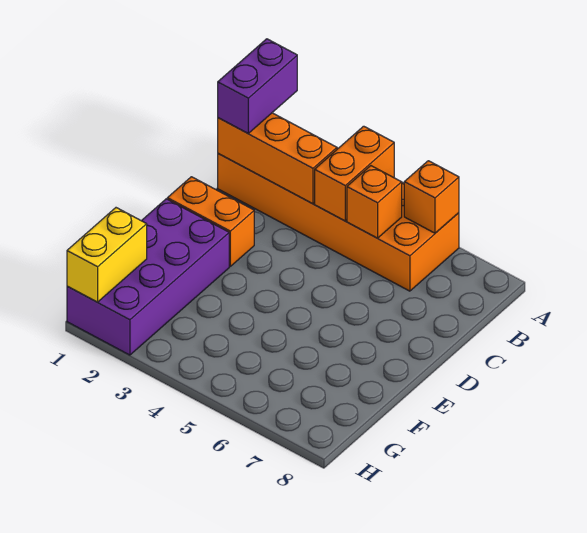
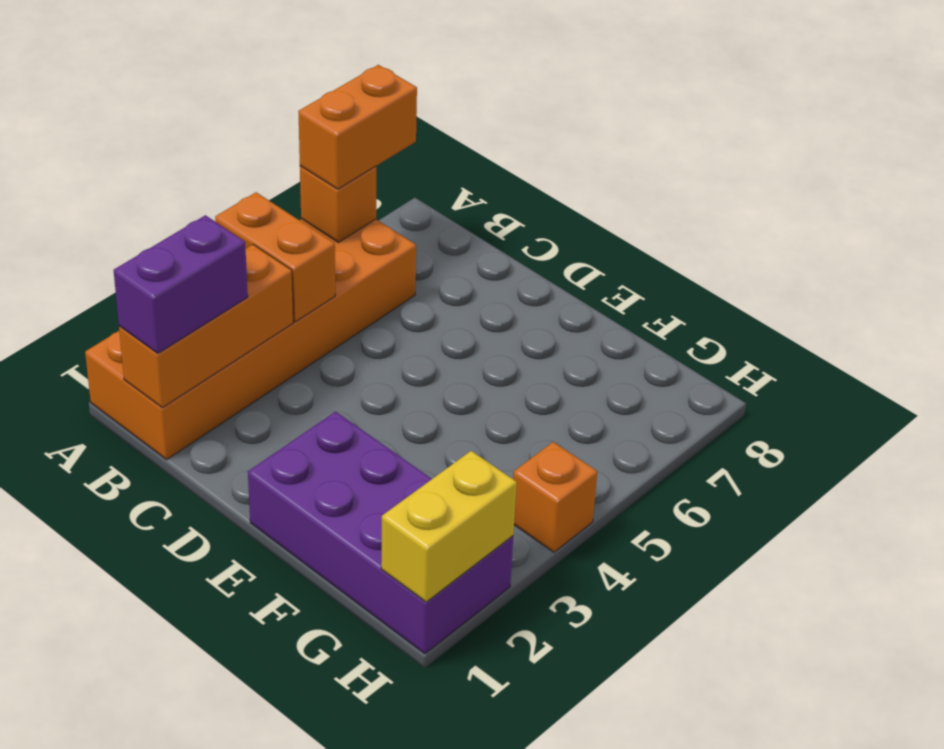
purple brick A1:B1 level 3 -> purple brick B1:B2 level 3
orange brick B5 level 2 -> orange brick H4 level 1
orange brick D1:D2 level 1 -> orange brick A6:A7 level 3
yellow brick G1:H1 level 2 -> yellow brick H1:H2 level 2

